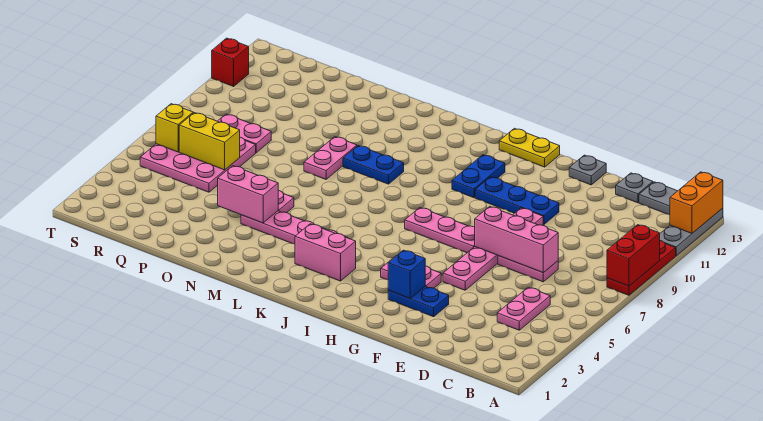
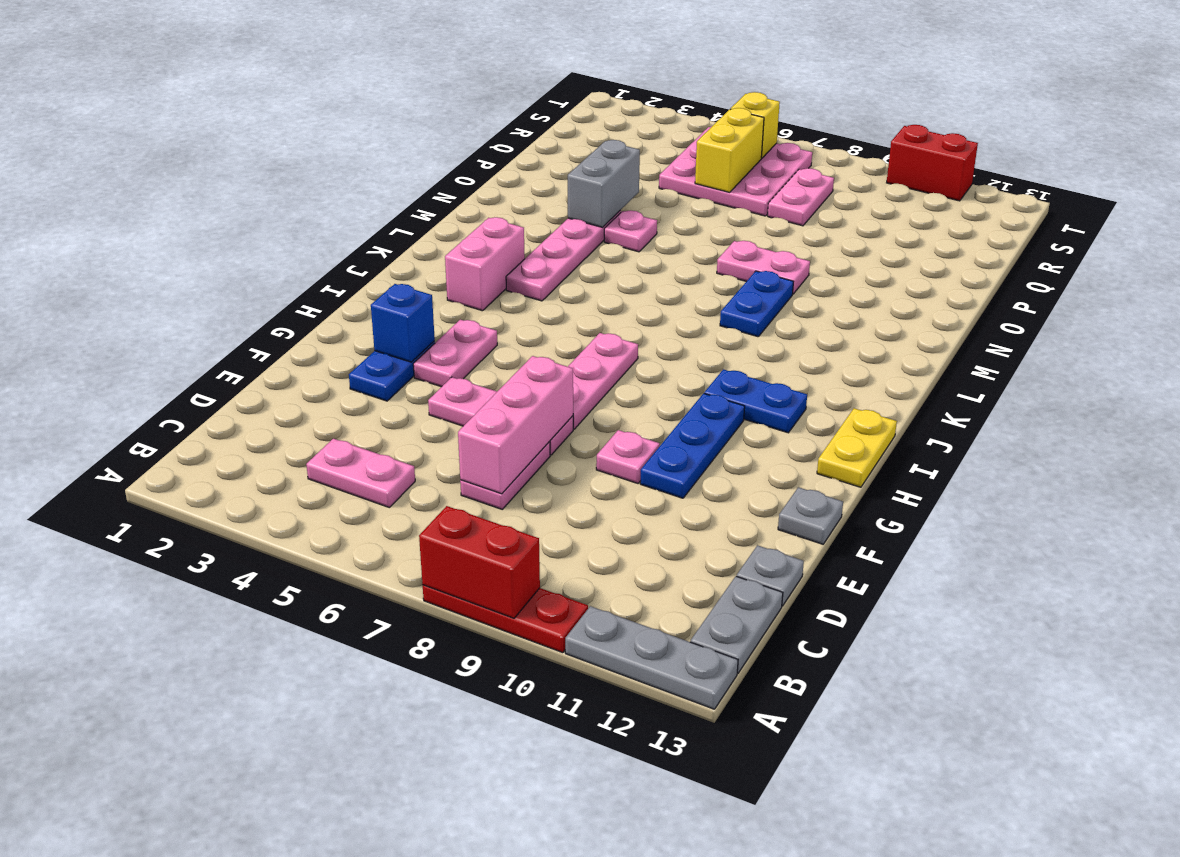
orange brick A12:A13 level 2 -> none
pink brick N4:O4 level 2 -> grey brick N4:O4 level 2
red brick T11 level 1 -> red brick T10:T11 level 1

